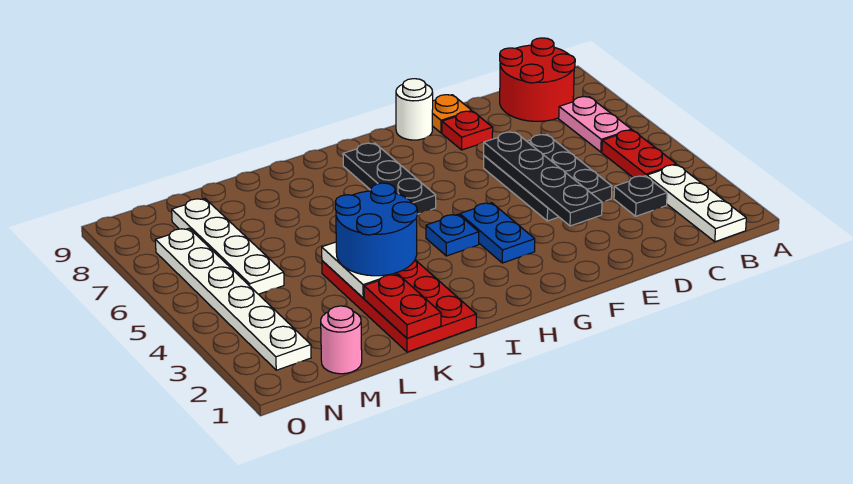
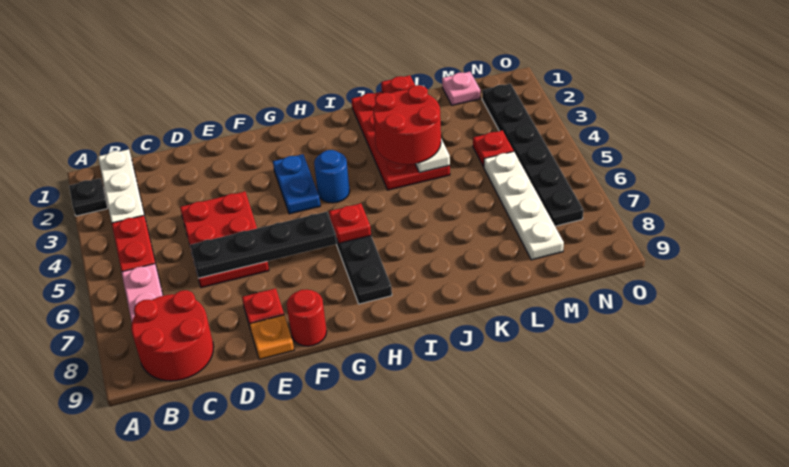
black plate C3 level 1 -> black plate A2 level 1
black plate D4:E6 level 1 -> red plate D4:E6 level 1
black plate E3:E6 level 2 -> black plate D6:G6 level 2
white round brick F9 level 1 -> red round brick F9 level 1
blue plate H4 level 1 -> blue round brick H4 level 1
none -> red plate H6 level 2
blue round brick J3:K4 level 3 -> red round brick J3:K4 level 3
pink round brick M1 level 1 -> pink plate M1 level 1
none -> red plate M4 level 1
white plate N2:N7 level 1 -> black plate N2:N7 level 1

